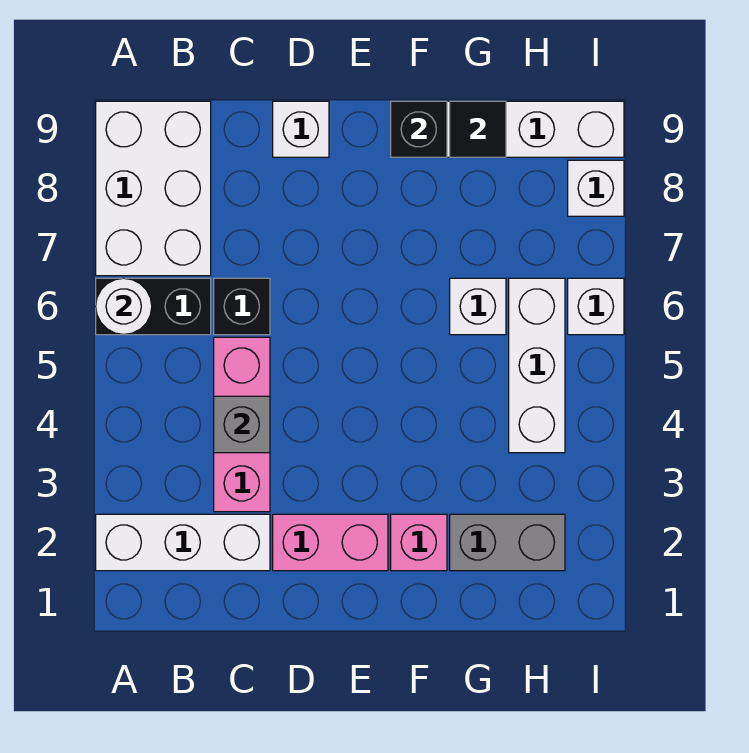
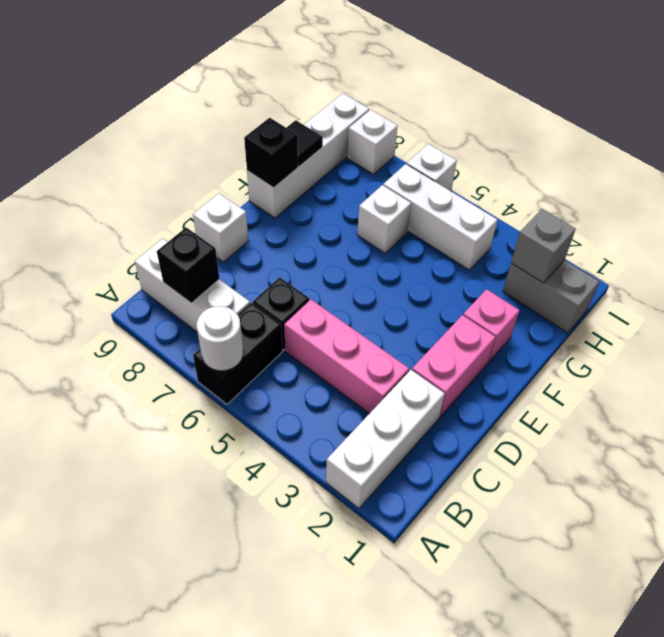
white brick A7:B9 level 1 -> white brick B7:B9 level 1
none -> black brick B8 level 2
grey brick C4 level 2 -> grey brick H2 level 2
grey brick G2:H2 level 1 -> grey brick H1:H2 level 1

